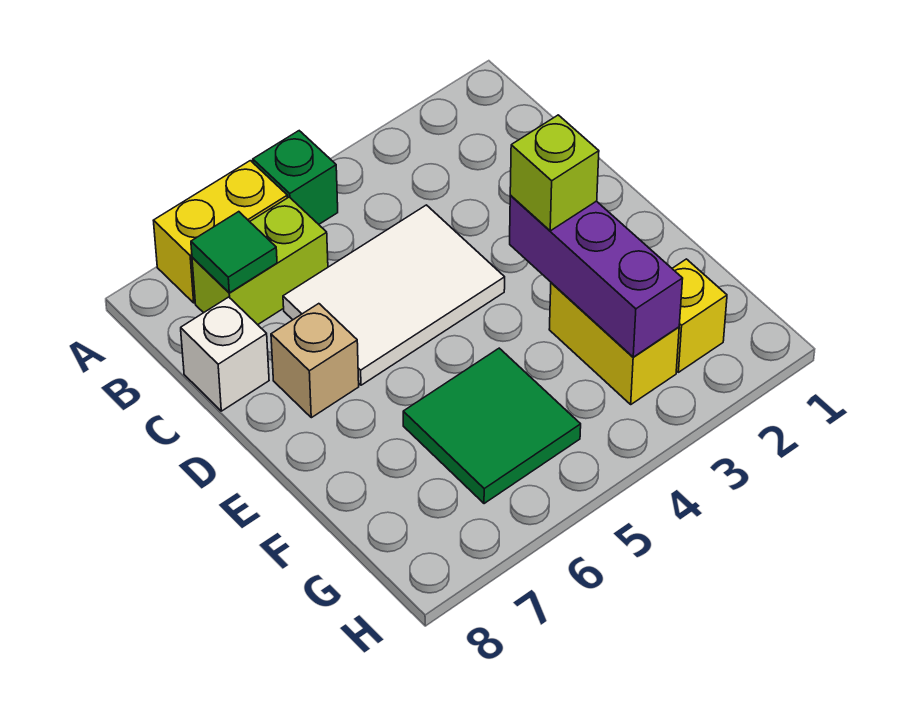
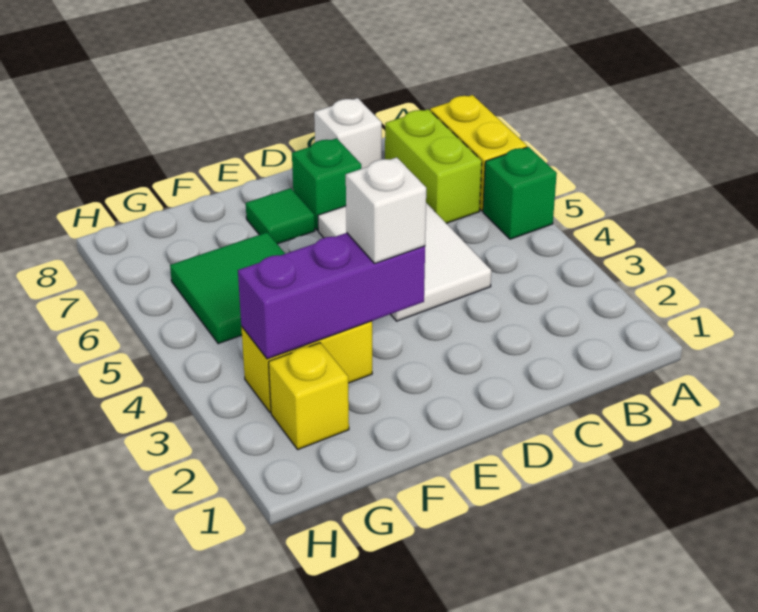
green tile B7 level 2 -> green tile E7 level 1
tan brick D7 level 1 -> green brick D7 level 1
lime brick E3 level 3 -> white brick E3 level 3

